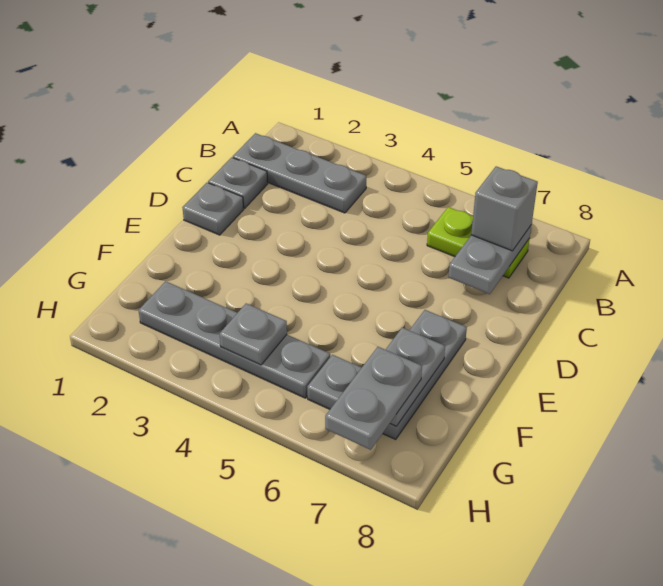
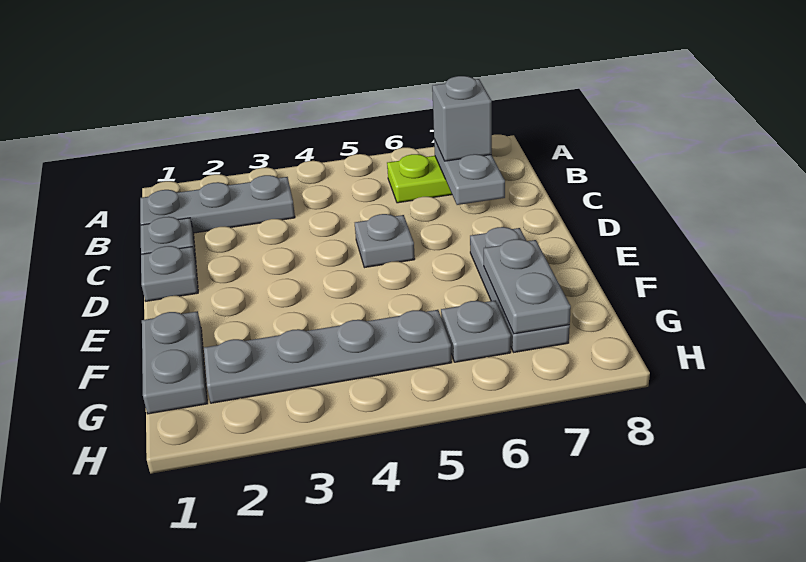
grey plate G4 level 2 -> grey plate D5 level 1
grey plate G7:H7 level 3 -> grey plate F1:G1 level 1

